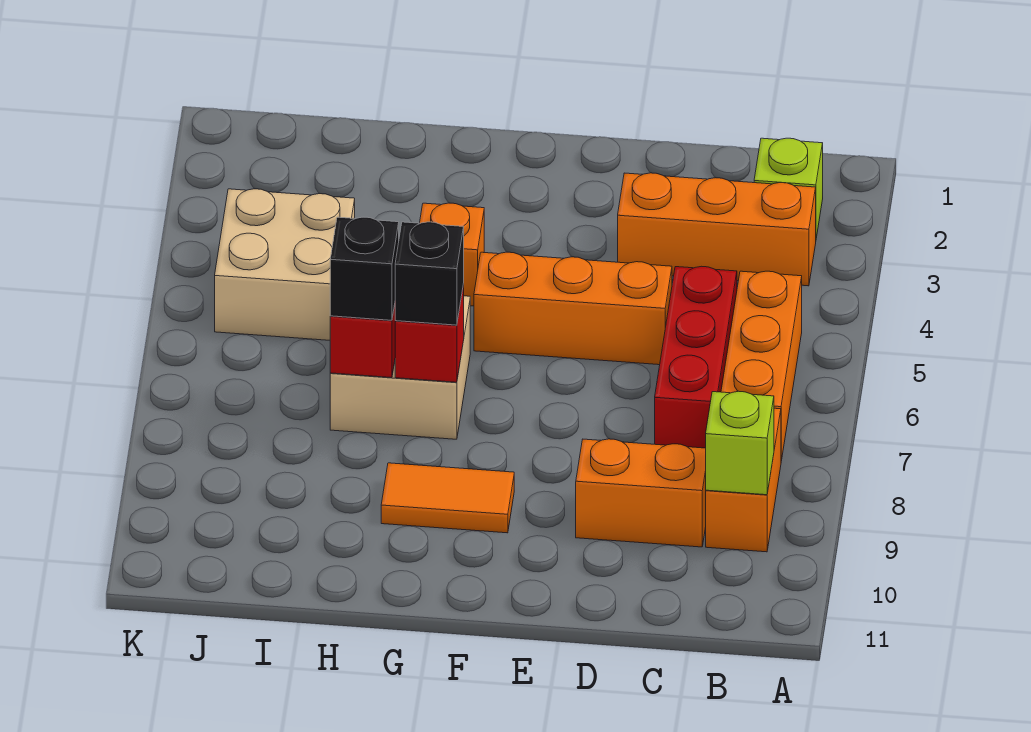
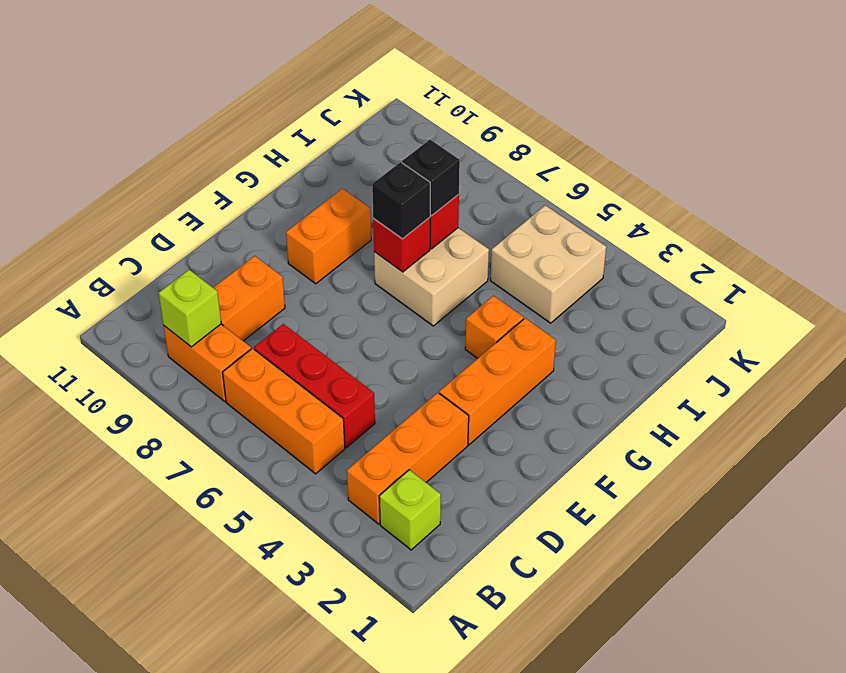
orange brick D5:F5 level 1 -> orange brick E3:G3 level 1
orange tile F9:G9 level 1 -> orange brick F9:G9 level 1

